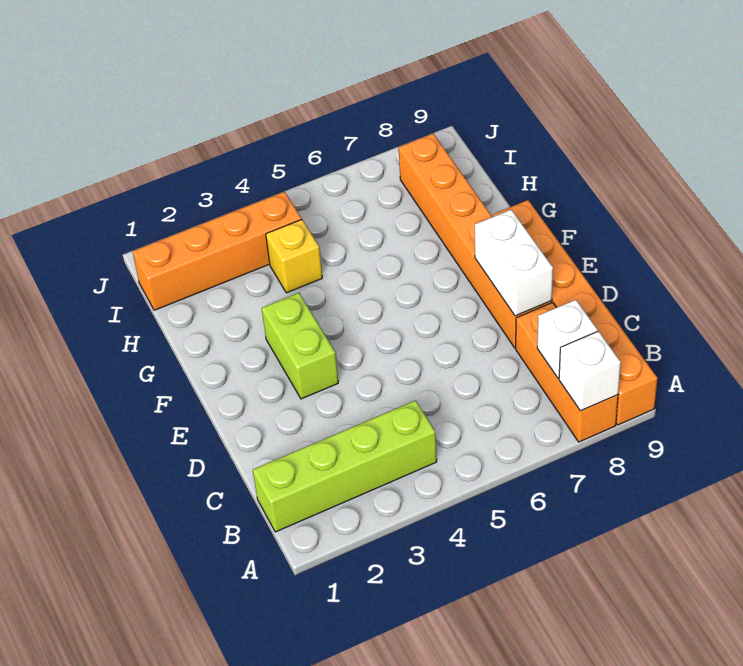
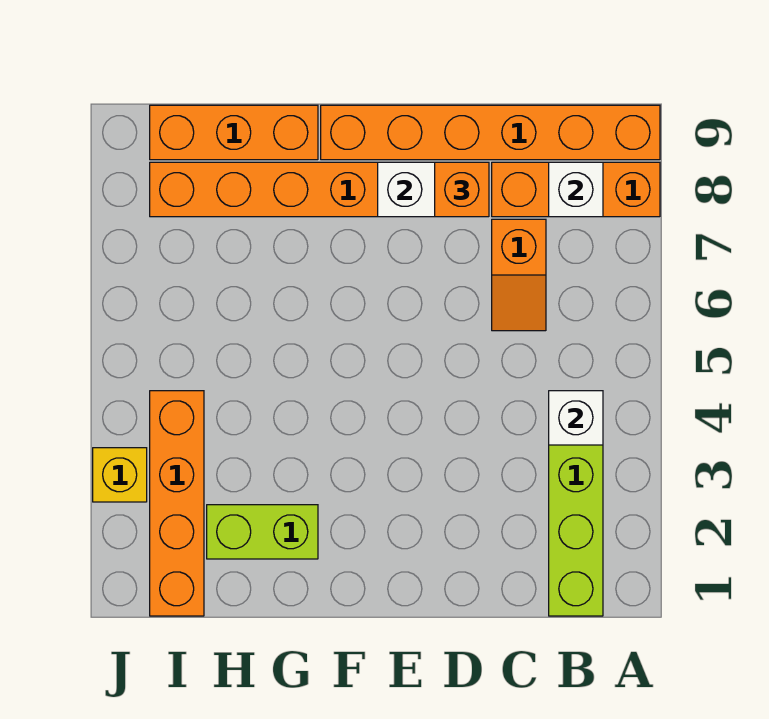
white brick A8 level 2 -> white brick B4 level 2
none -> orange slope C6:C7 level 1 top 7
none -> orange brick D8 level 3
lime brick E3:F3 level 1 -> lime brick G2:H2 level 1
none -> orange brick G9:I9 level 1
yellow brick H4 level 1 -> yellow brick J3 level 1

